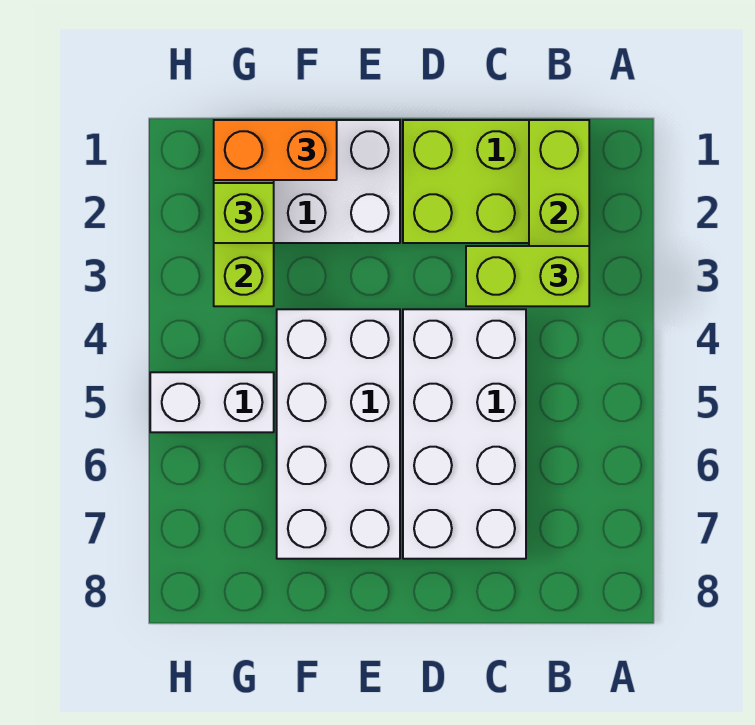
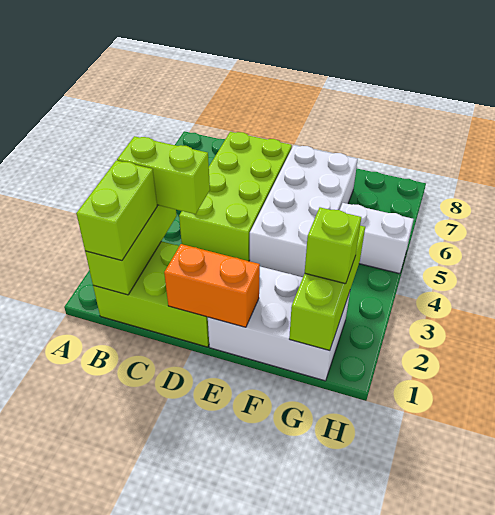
none -> lime brick B1:B2 level 3
white brick C4:D7 level 1 -> lime brick C4:D7 level 1
orange brick F1:G1 level 3 -> orange brick D1:E1 level 2

